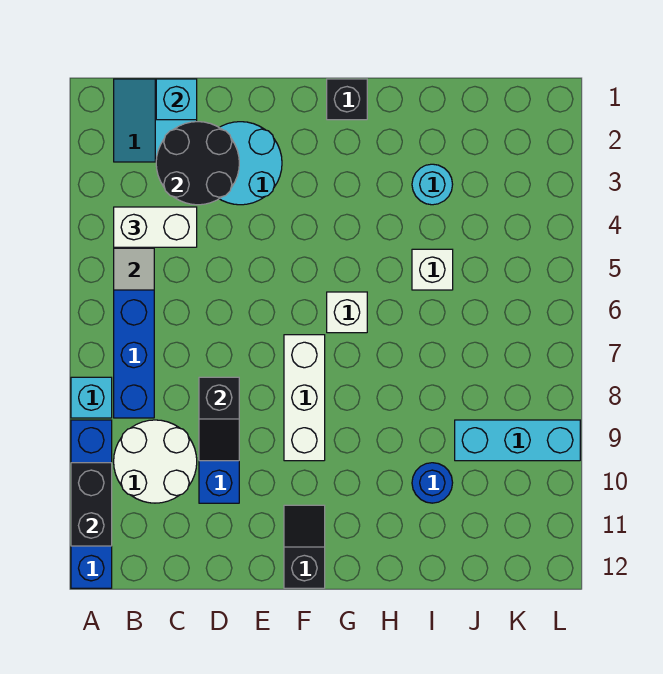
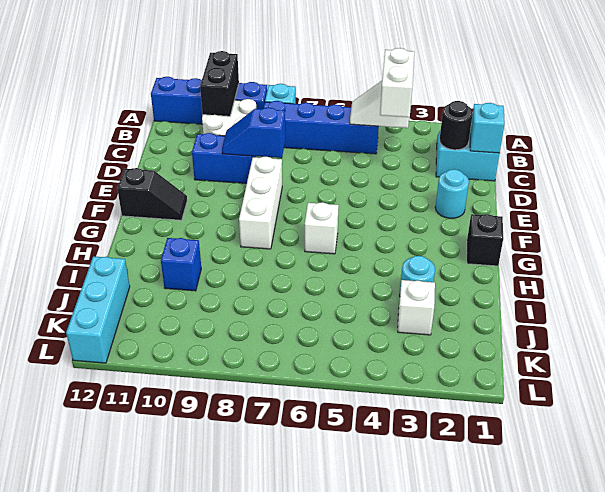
black brick A10:A11 level 2 -> black brick A10:B10 level 2
black round brick C2:D3 level 2 -> black round brick C2 level 2
cyan round brick D2:E3 level 1 -> cyan round brick E2 level 1
black slope D8:D9 level 2 top 8 -> blue slope D8:D9 level 2 top 8
white brick F7:F9 level 1 -> white brick E8:G8 level 1
white brick I5 level 1 -> white brick J3 level 1
blue round brick I10 level 1 -> blue brick I10 level 1
cyan brick J9:L9 level 1 -> cyan brick J12:L12 level 1

